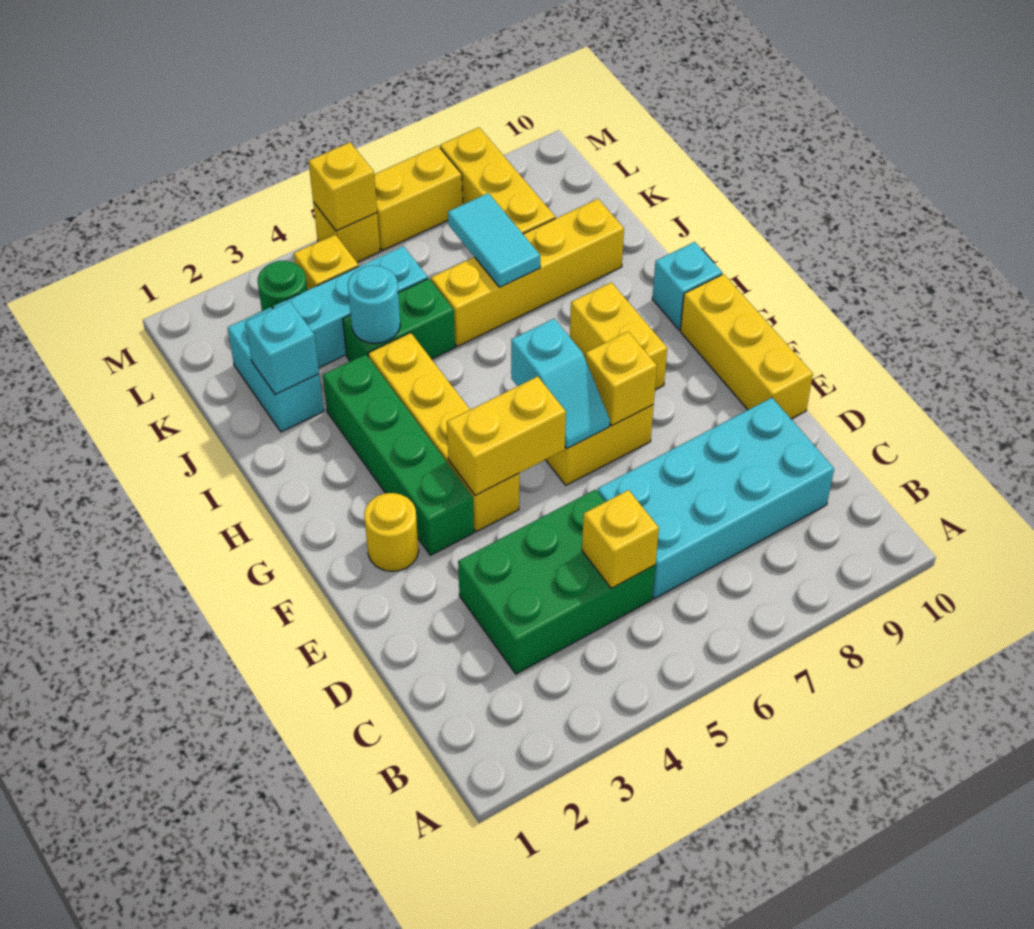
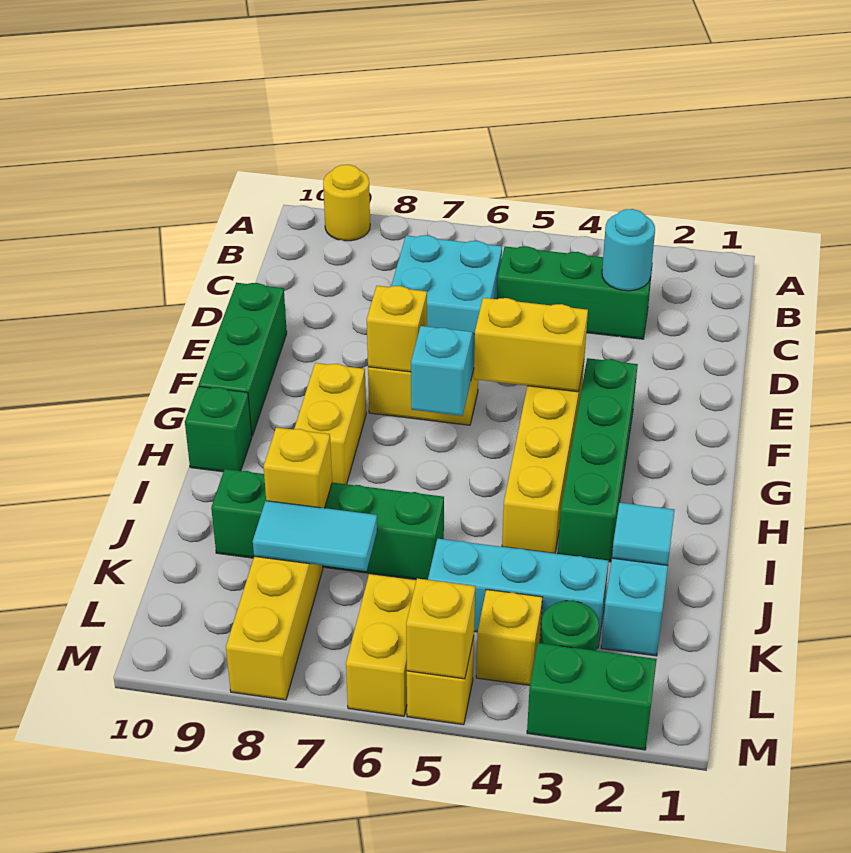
green brick C3:D5 level 1 -> green brick C3:C5 level 1
yellow brick C5 level 2 -> yellow brick J8 level 2
cyan brick C6:D9 level 1 -> cyan brick C6:D7 level 1
yellow brick E10:G10 level 1 -> green brick E10:G10 level 1
yellow round brick F2 level 1 -> yellow round brick A9 level 1
cyan brick H10 level 1 -> green brick H10 level 1
cyan brick J2 level 2 -> cyan tile J2 level 2
green brick J4:J5 level 1 -> green brick M2:M3 level 1
cyan round brick J4 level 2 -> cyan round brick C3 level 2
yellow brick J6:J9 level 1 -> green brick J6:J9 level 1
cyan tile J7:K7 level 2 -> cyan tile K7:K8 level 2
yellow brick M6:M7 level 1 -> yellow brick L6:M6 level 1

